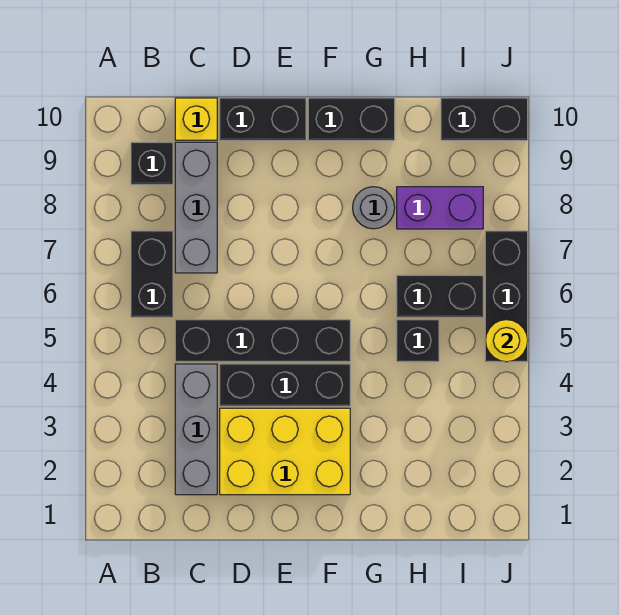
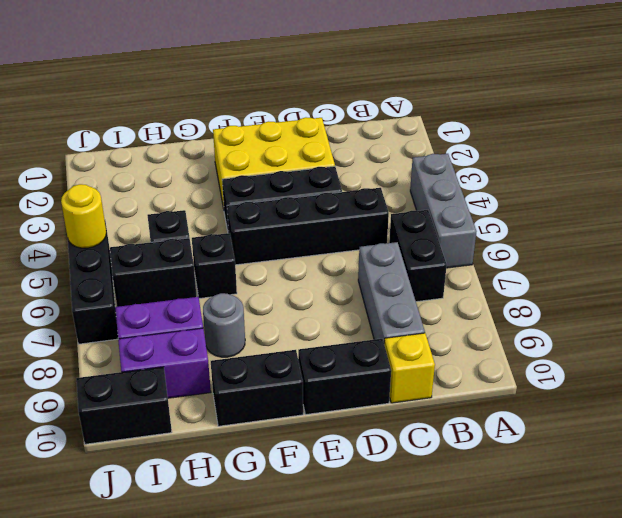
black brick B9 level 1 -> black brick G6 level 1
grey brick C2:C4 level 1 -> grey brick A4:A6 level 1
none -> purple brick H9:I9 level 1

